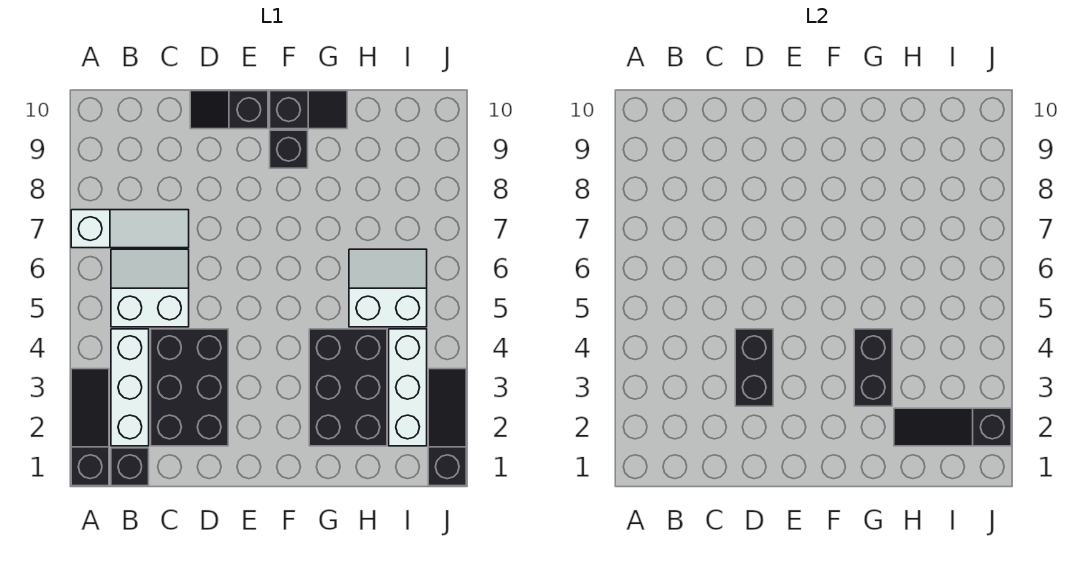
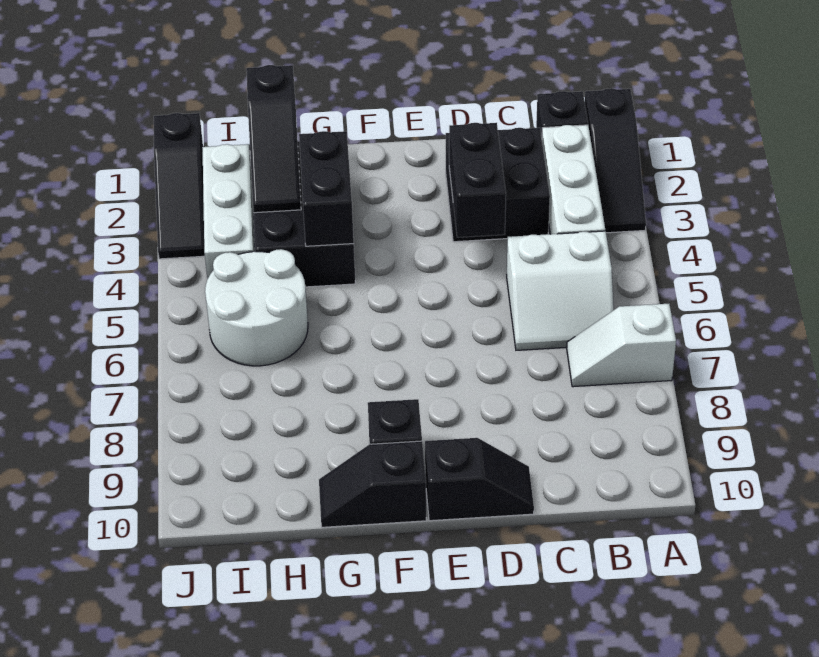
white slope A7:C7 level 1 top A -> white slope A7:B7 level 1 top A
black brick C2:D4 level 1 -> black brick C2:D3 level 1
black slope H2:J2 level 2 top J -> black slope H1:H3 level 2 top 1
white slope H5:I6 level 1 top 5 -> white round brick H5:I6 level 1

